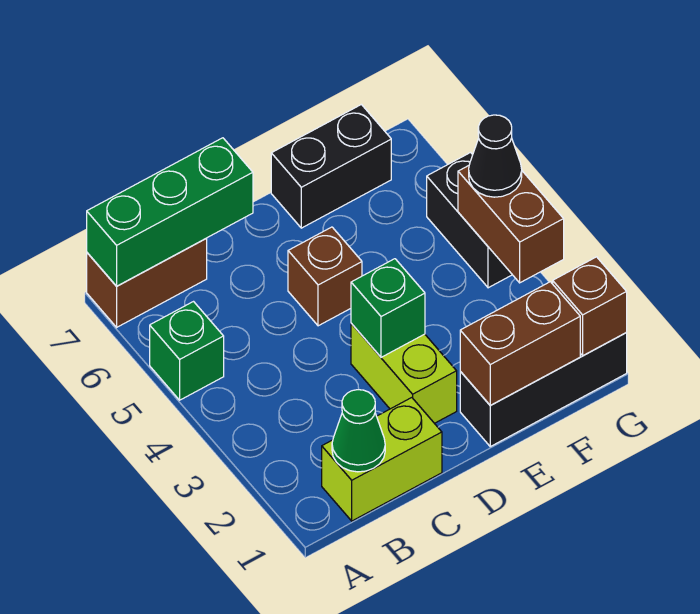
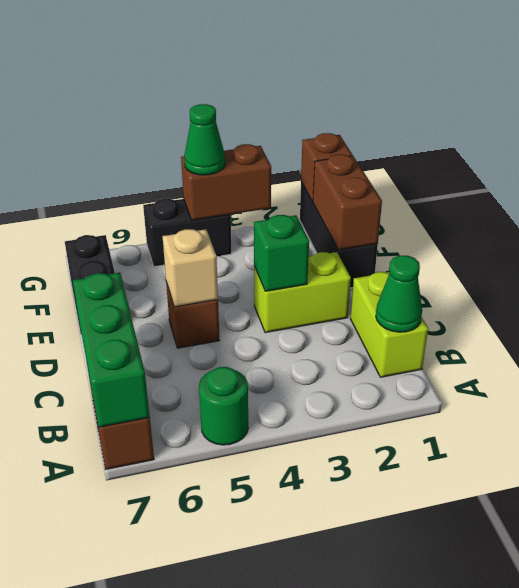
green brick A5 level 1 -> green round brick A5 level 1
none -> tan brick D5 level 2
black cone G4 level 3 -> green cone G4 level 3

